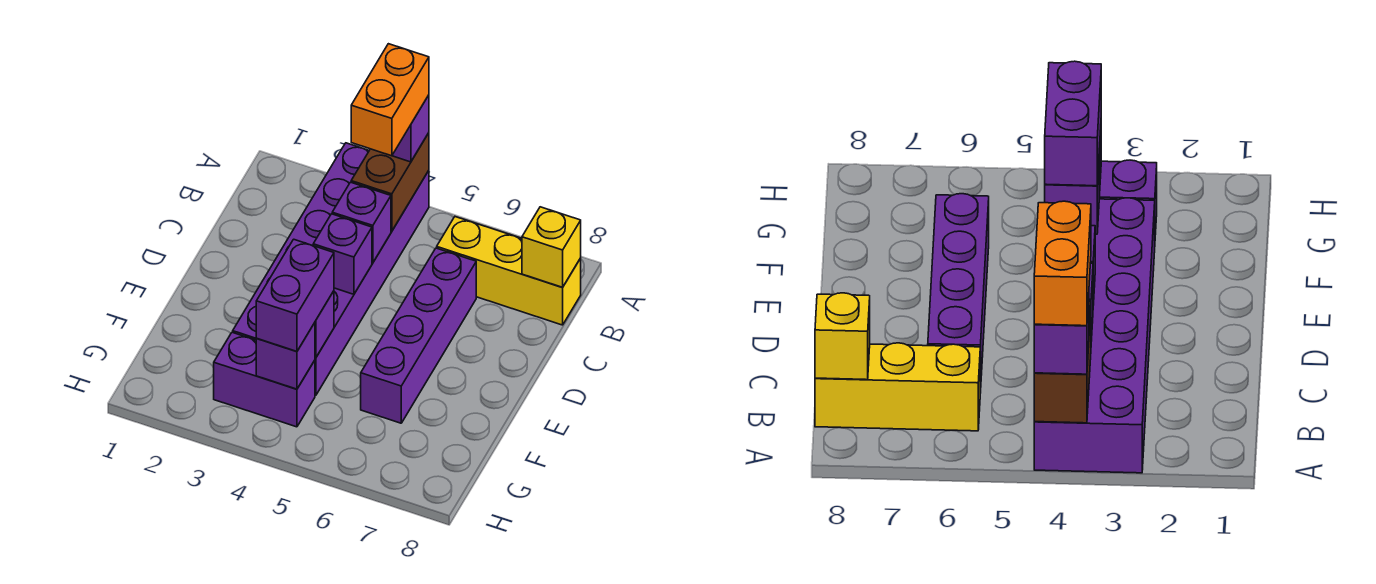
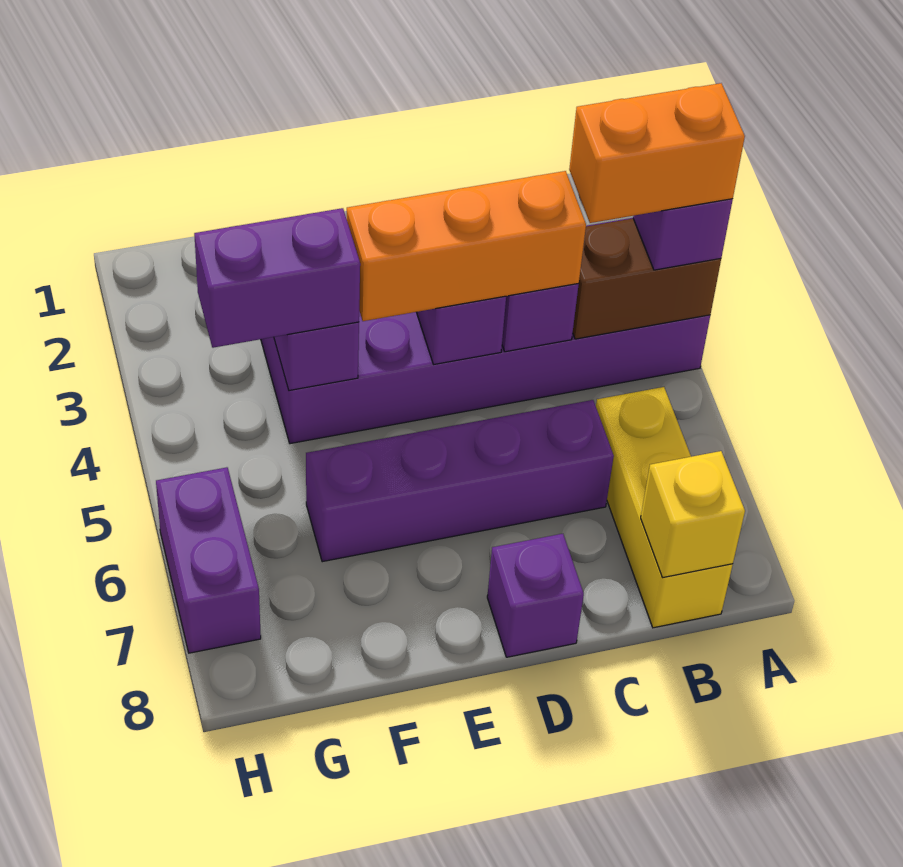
none -> orange brick C4:E4 level 3
purple brick G3:G4 level 1 -> purple brick H6:H7 level 1
purple brick G4 level 2 -> purple brick D8 level 1

